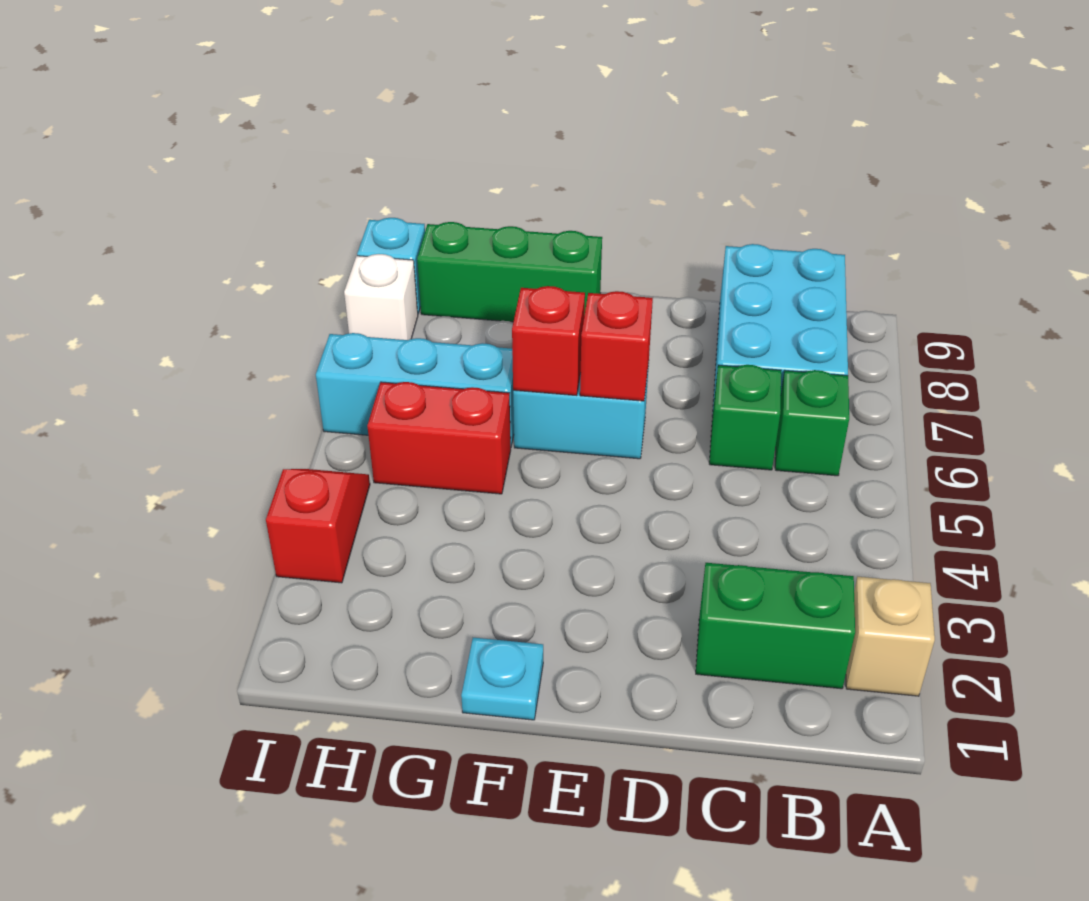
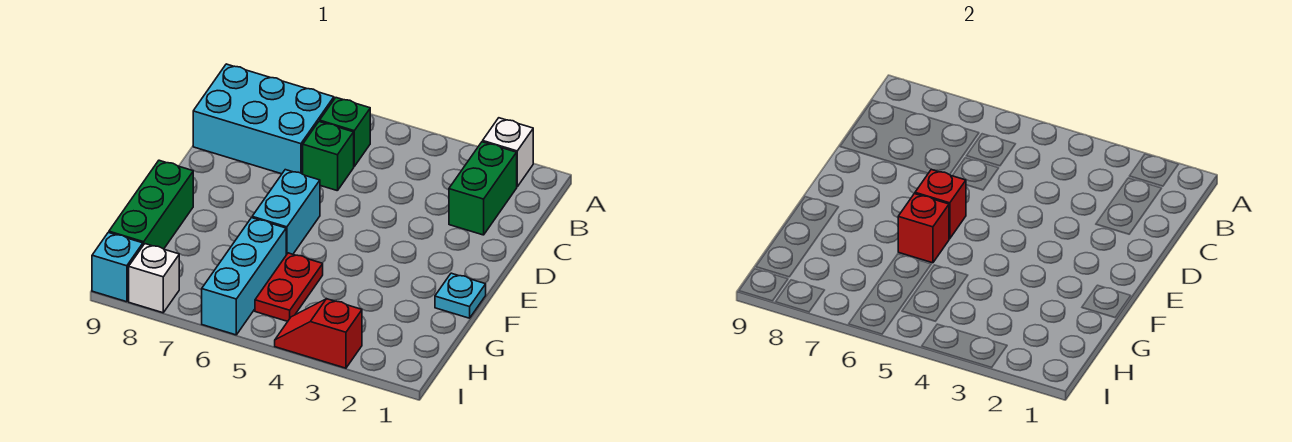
tan brick A2 level 1 -> white brick A2 level 1
red brick G5:H5 level 1 -> red plate G5:H5 level 1

